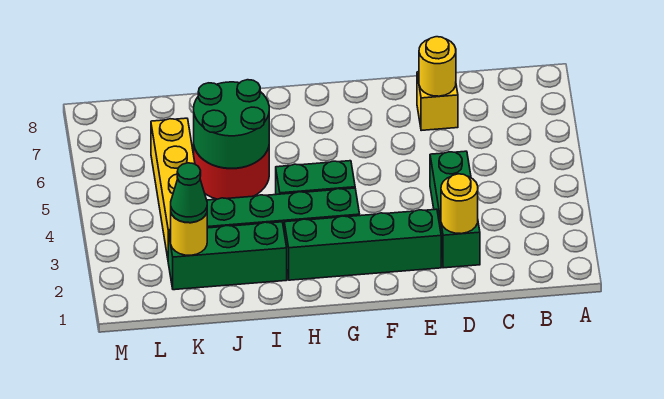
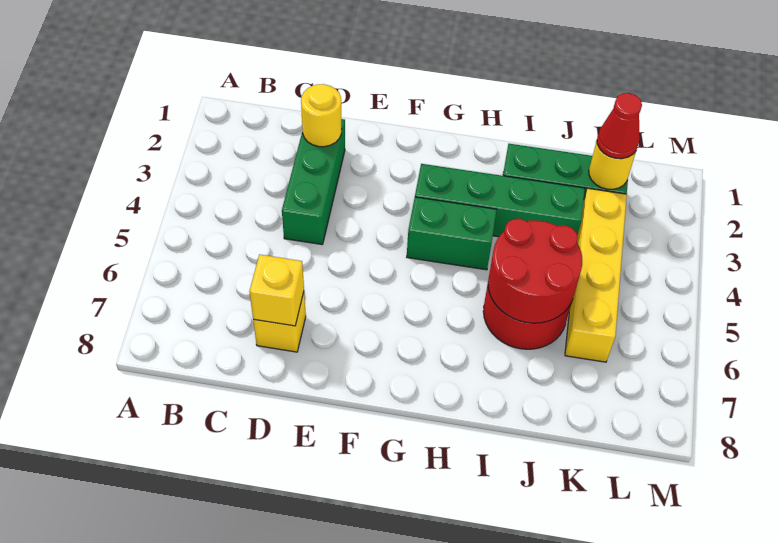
yellow round brick D7 level 2 -> yellow brick D7 level 2
green brick E2:H2 level 1 -> none
green round brick I5:J6 level 2 -> red round brick I5:J6 level 2
green cone K2 level 3 -> red cone K2 level 3

